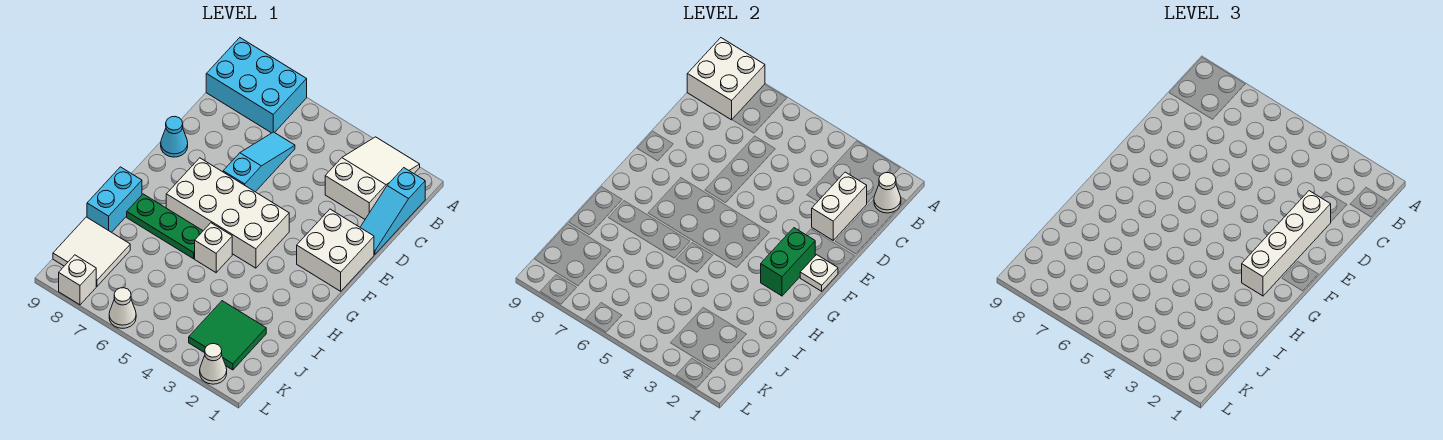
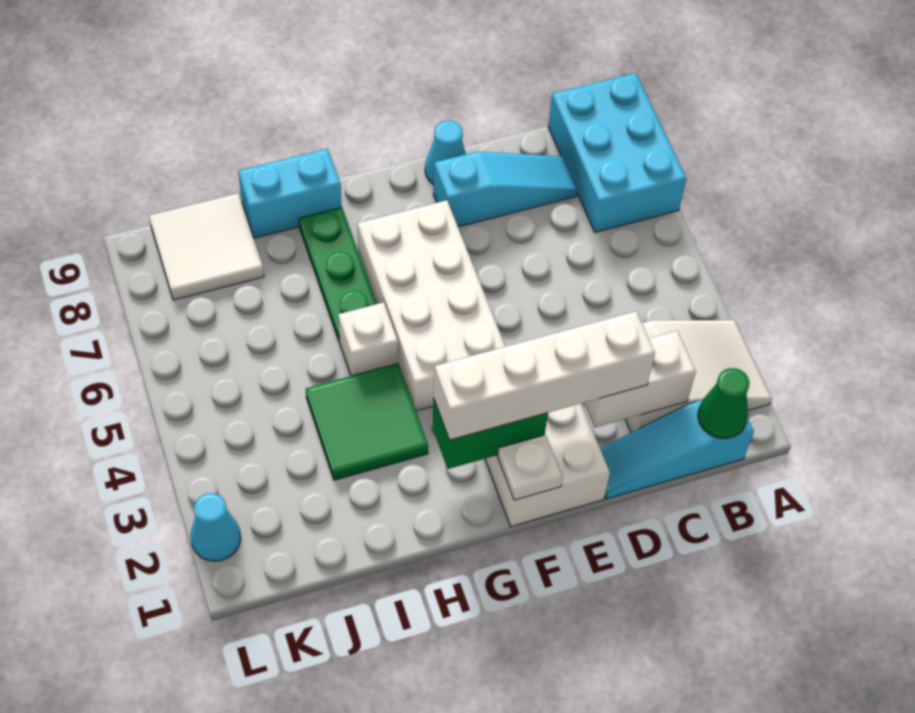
white brick A8:B9 level 2 -> none
white cone B1 level 2 -> green cone B1 level 2
cyan slope C6:E6 level 1 top E -> cyan slope C8:E8 level 1 top E
green tile J2:K3 level 1 -> green tile H3:I4 level 1
white cone L2 level 1 -> cyan cone L2 level 1
white cone L6 level 1 -> none
white brick L8 level 1 -> none

